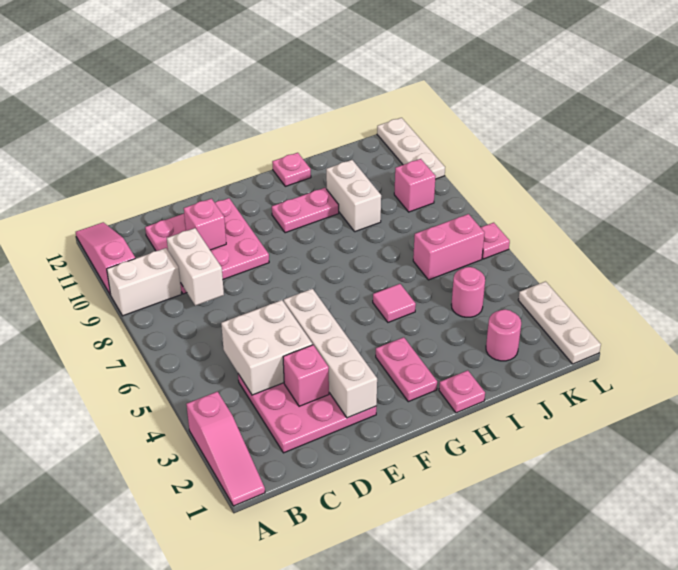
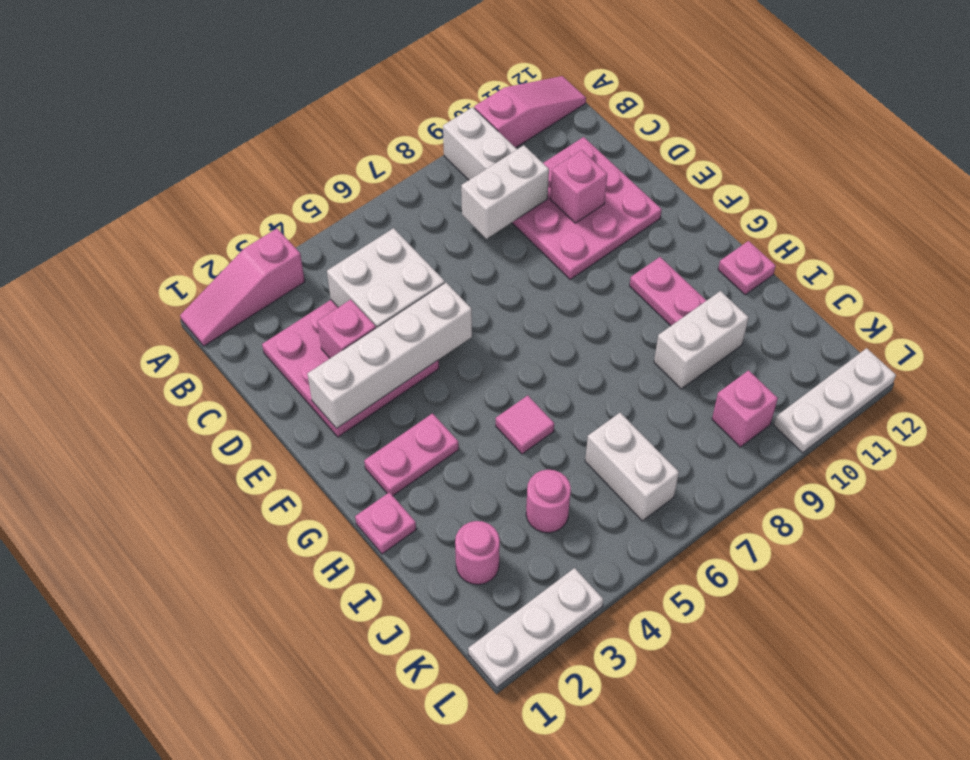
pink brick J6:K6 level 1 -> white brick J6:K6 level 1
pink plate L6 level 1 -> none

